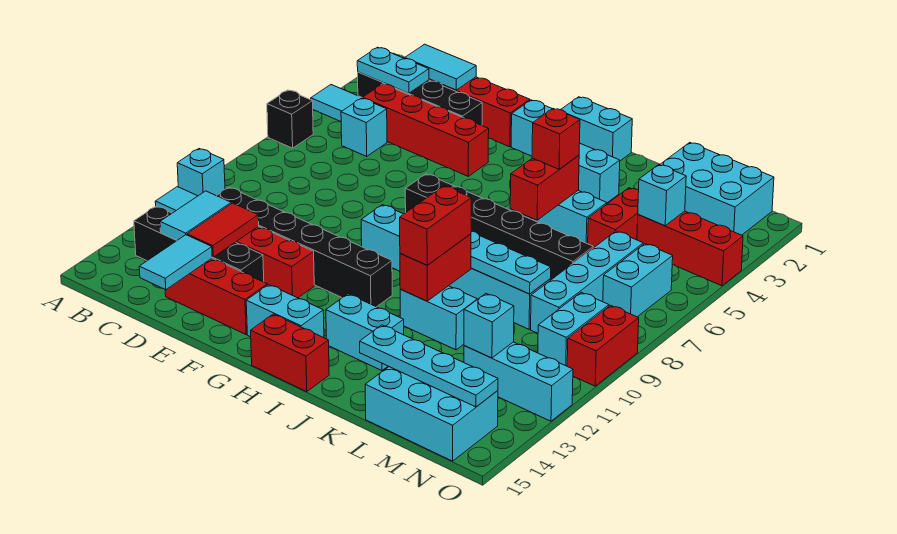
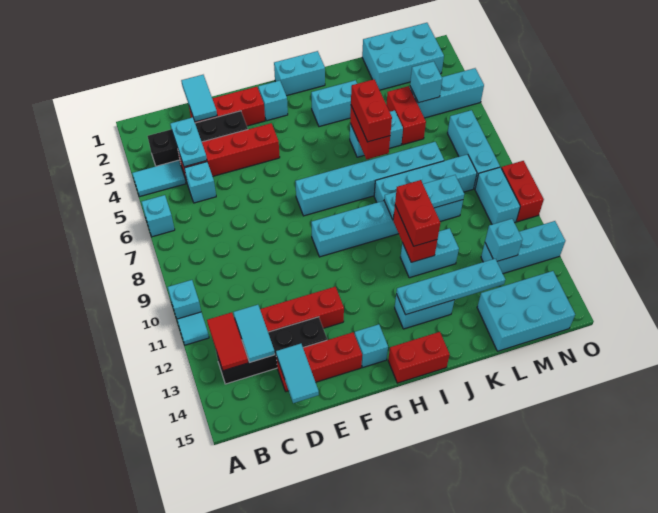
black brick A6 level 1 -> cyan brick A6 level 1
cyan plate B3:C3 level 2 -> cyan plate C3:C4 level 2
cyan tile C2:D2 level 2 -> cyan tile D1:D2 level 2
black brick C11:H11 level 1 -> none
red tile D12:D13 level 2 -> red tile B12:B13 level 2
black brick G7:L7 level 1 -> cyan brick G7:L7 level 1
cyan brick G14:H14 level 1 -> cyan brick G14 level 1
red brick J5 level 3 -> red brick J5:J6 level 3
cyan plate K14:N14 level 2 -> cyan plate I13:L13 level 2
red brick M4:O4 level 1 -> cyan brick M4:O4 level 1
cyan brick M6:M9 level 1 -> cyan brick J8:M8 level 1
cyan brick N6:N7 level 1 -> cyan brick N6:N8 level 1

